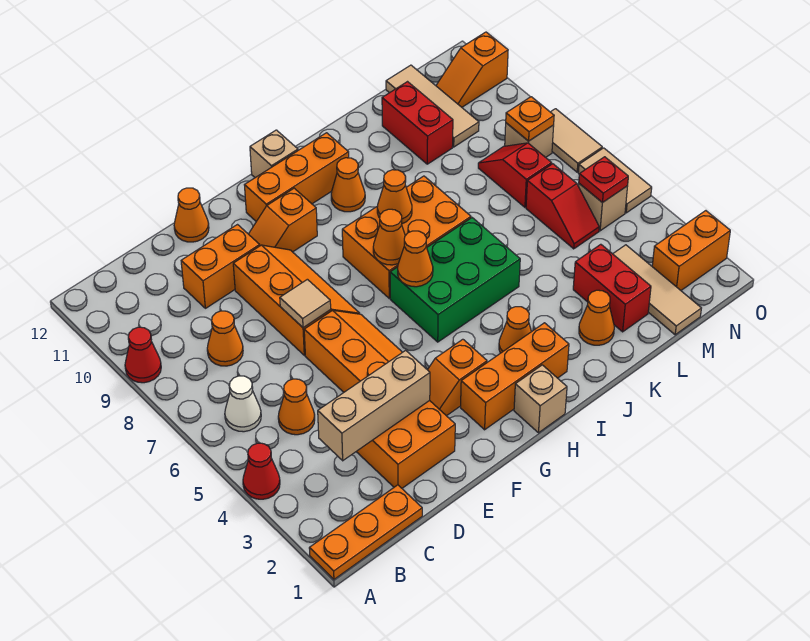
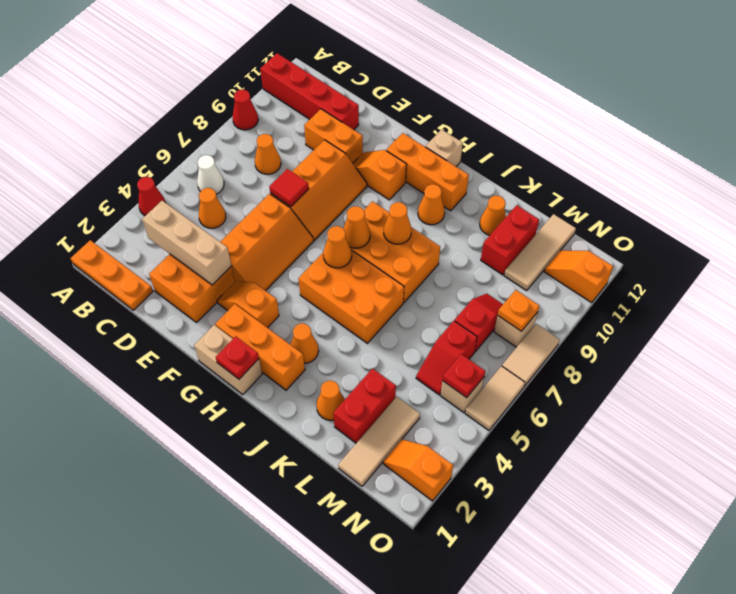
none -> red brick A11:D11 level 1
tan tile E7 level 2 -> red tile E7 level 2
orange cone E12 level 1 -> orange cone K11 level 1
tan brick H1 level 1 -> tan brick G1:H1 level 1
none -> red plate H1 level 2
green brick H5:J6 level 1 -> orange brick H5:J6 level 1
orange brick N2:O2 level 1 -> orange slope N2:O2 level 1 top O

